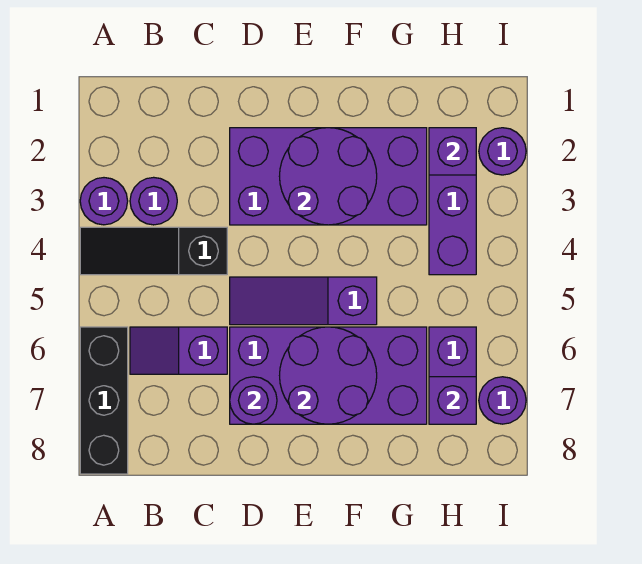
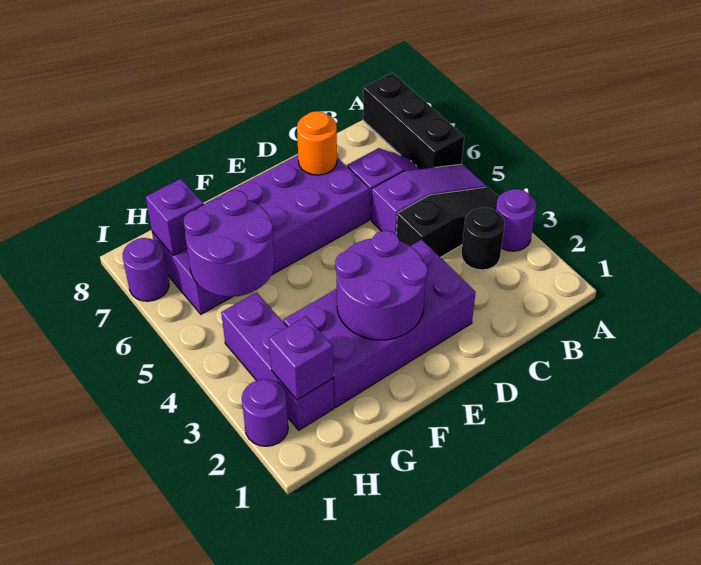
purple round brick B3 level 1 -> black round brick B3 level 1
purple slope D5:F5 level 1 top F -> purple slope A5:C5 level 1 top C
purple round brick D7 level 2 -> orange round brick D7 level 2
purple round brick E6:F7 level 2 -> purple round brick G5:H6 level 2

